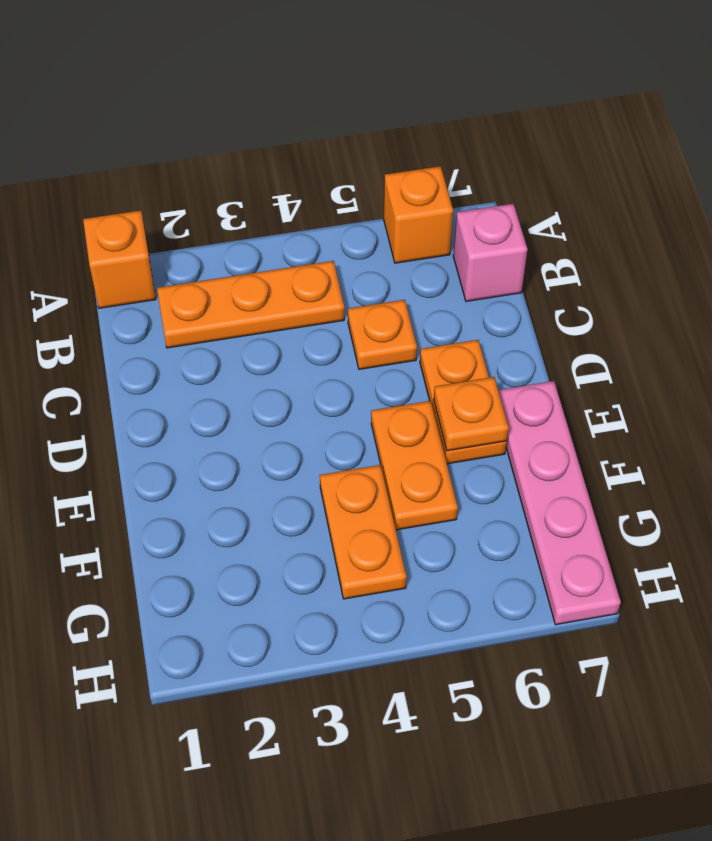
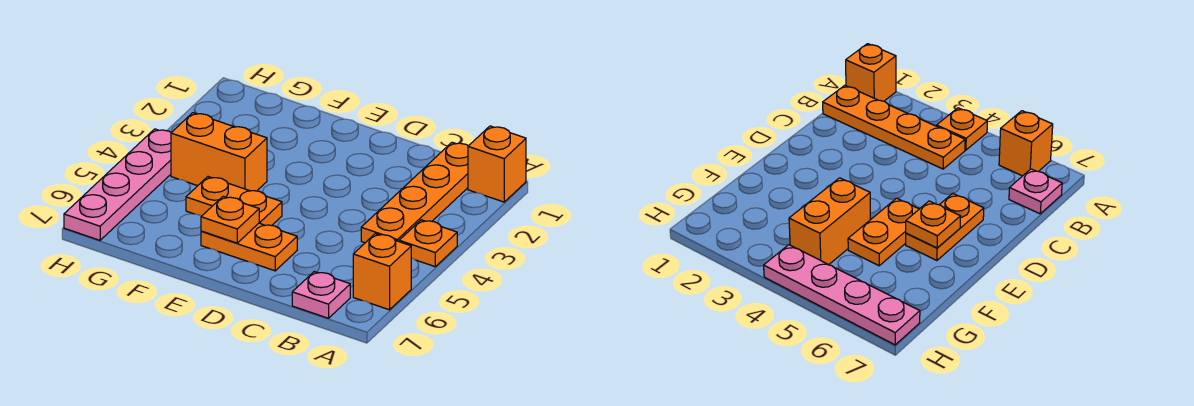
orange plate B2:B4 level 1 -> orange plate B1:B4 level 1
pink brick B7 level 1 -> pink plate B7 level 1
orange plate C5 level 1 -> orange plate A4 level 1
pink plate E7:H7 level 1 -> pink plate H4:H7 level 1
orange plate F4:G4 level 1 -> orange brick F4:G4 level 1

